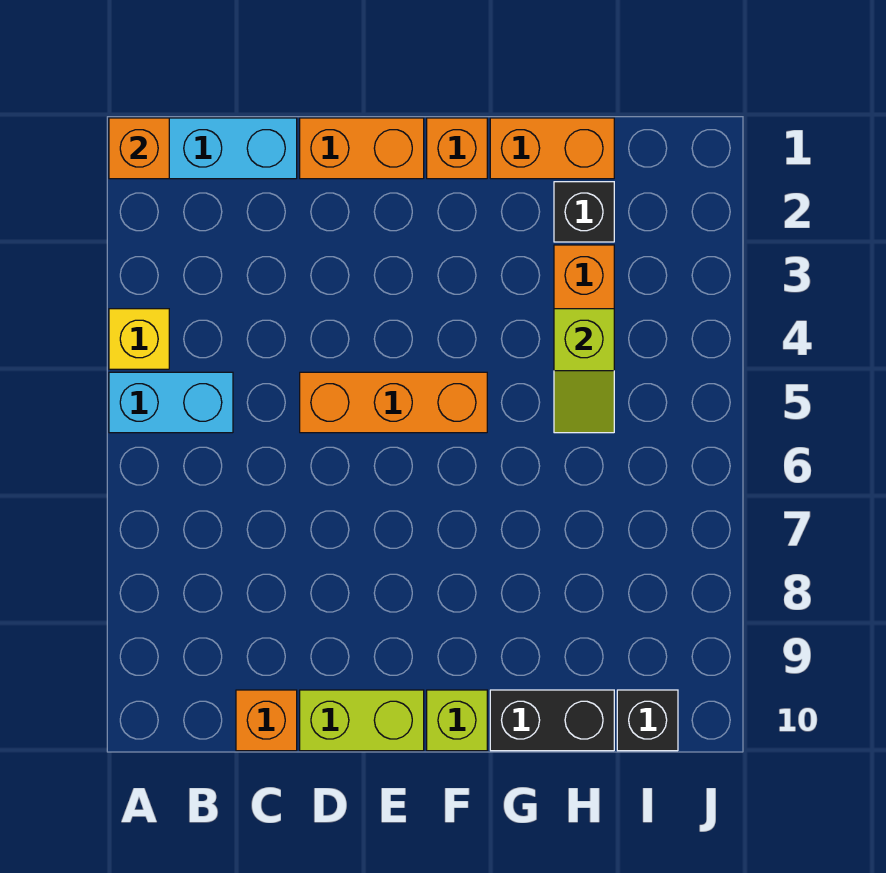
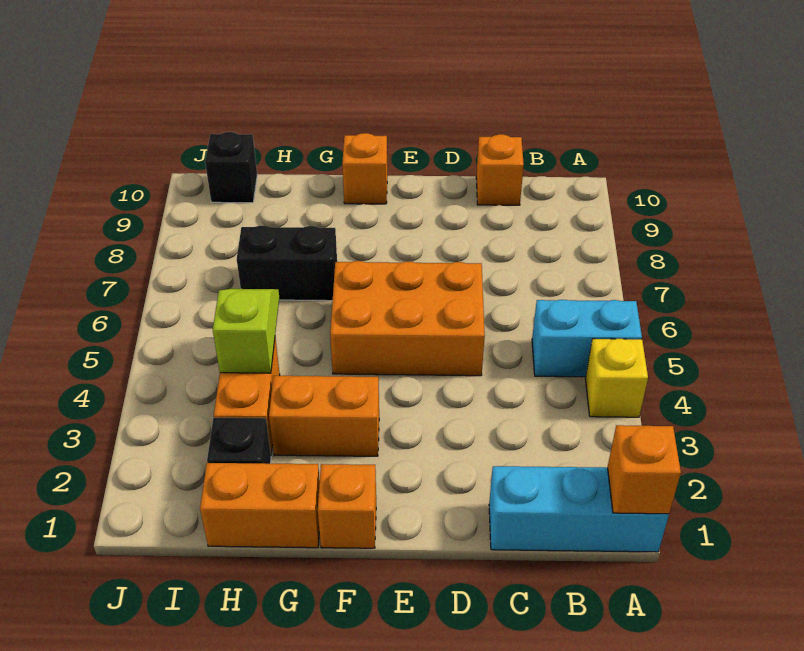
orange brick D1:E1 level 1 -> orange brick F3:G3 level 1
orange brick D5:F5 level 1 -> orange brick D5:F6 level 1
lime brick D10:E10 level 1 -> none
lime brick F10 level 1 -> orange brick F10 level 1
black brick G10:H10 level 1 -> black brick G7:H7 level 1

